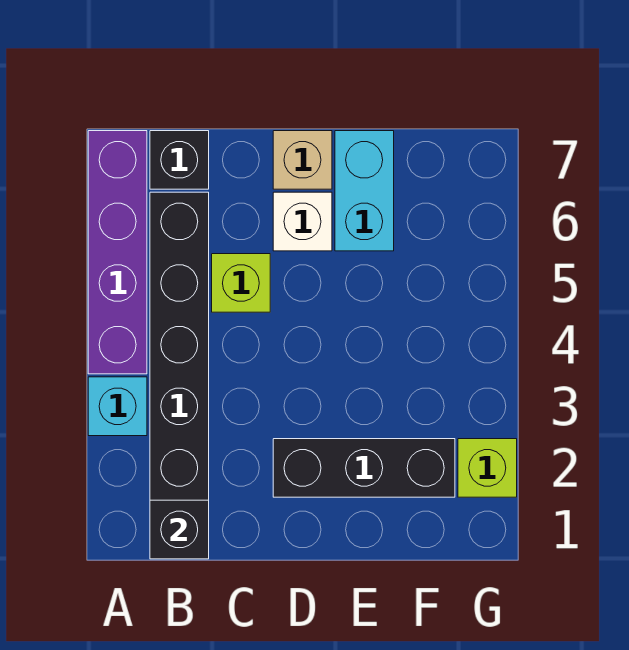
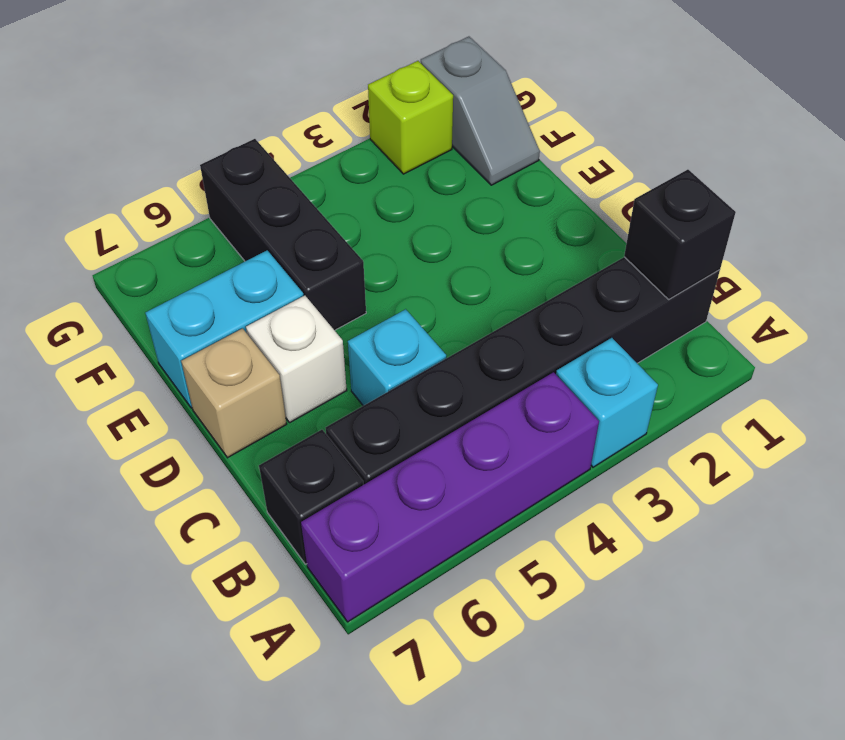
lime brick C5 level 1 -> cyan brick C5 level 1
black brick D2:F2 level 1 -> black brick E5:G5 level 1
none -> grey slope F1:G1 level 1 top G

